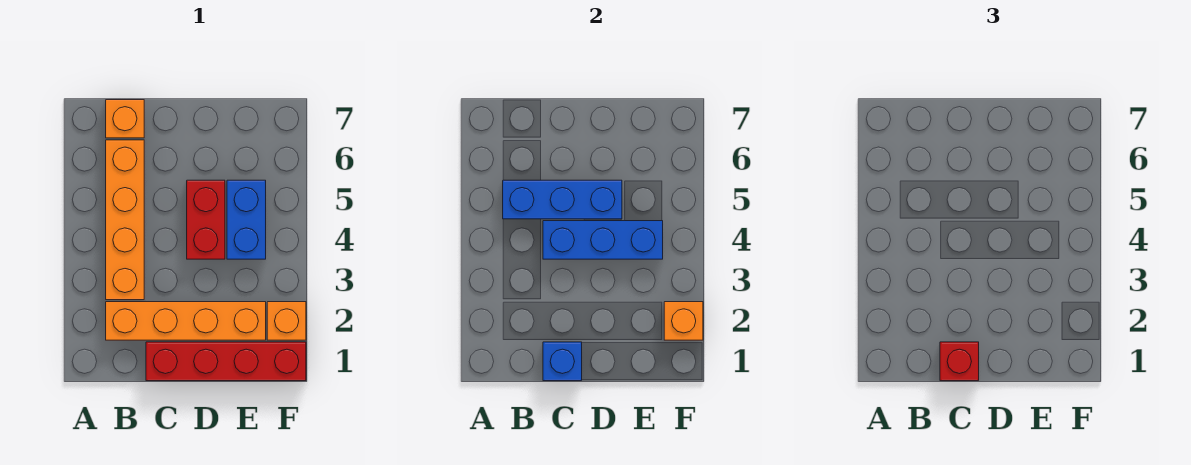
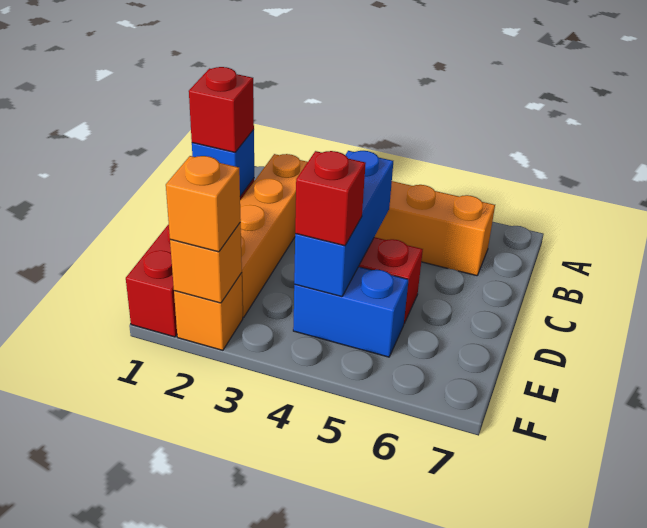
blue brick B5:D5 level 2 -> none
orange brick B7 level 1 -> orange brick F2 level 3
none -> red brick E4 level 3

